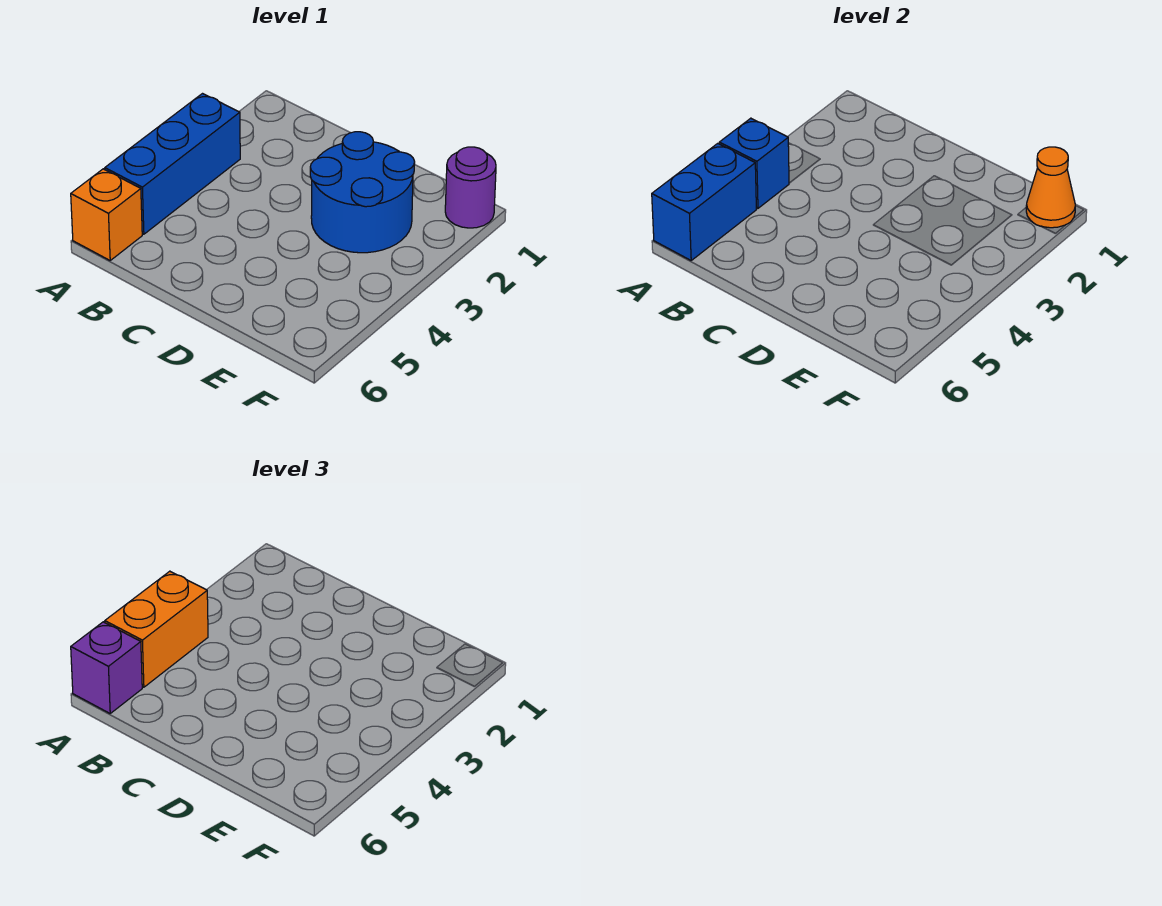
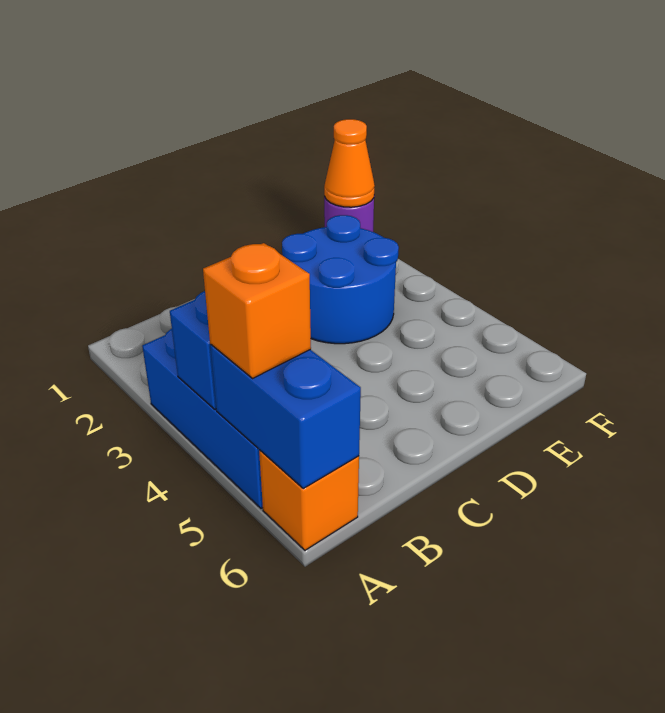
orange brick A4:A5 level 3 -> orange brick A5 level 3
purple brick A6 level 3 -> none

